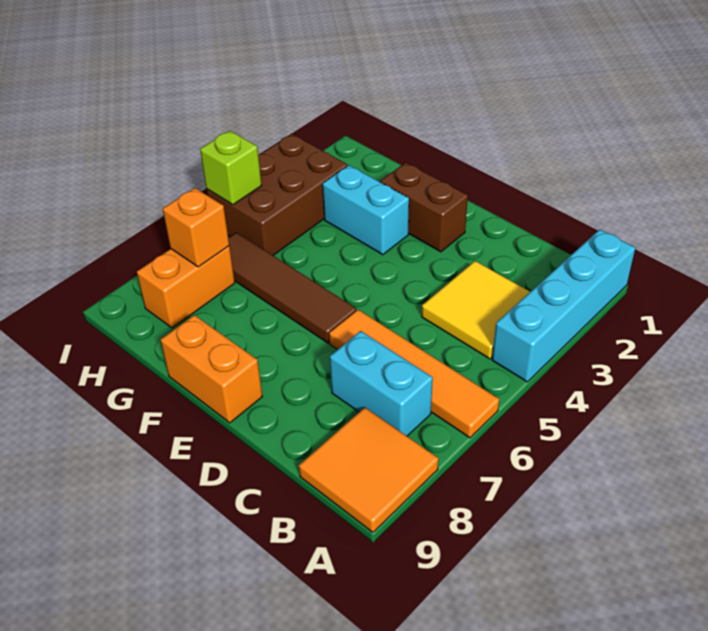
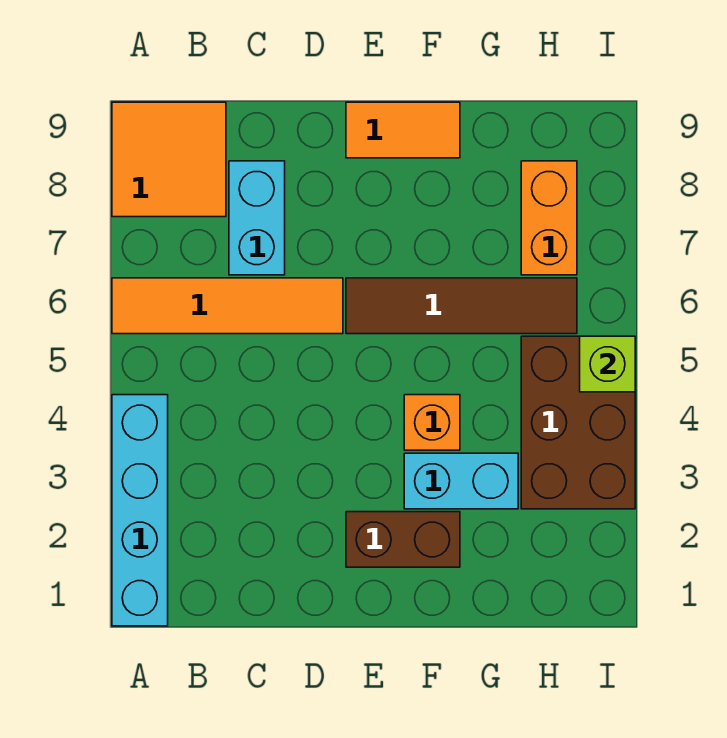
yellow tile B3:C4 level 1 -> none
cyan brick B7:C7 level 1 -> cyan brick C7:C8 level 1
orange brick E9:F9 level 1 -> orange tile E9:F9 level 1
orange brick H7 level 2 -> orange brick F4 level 1

